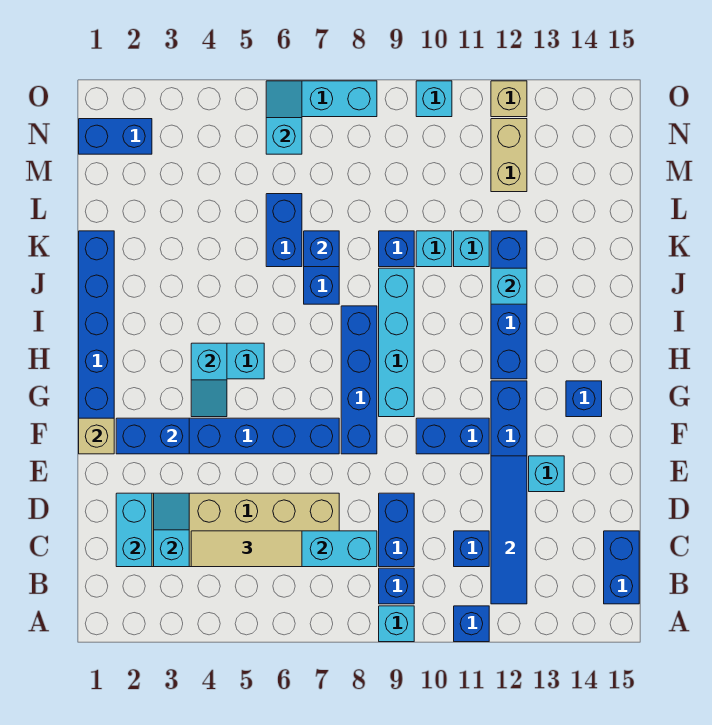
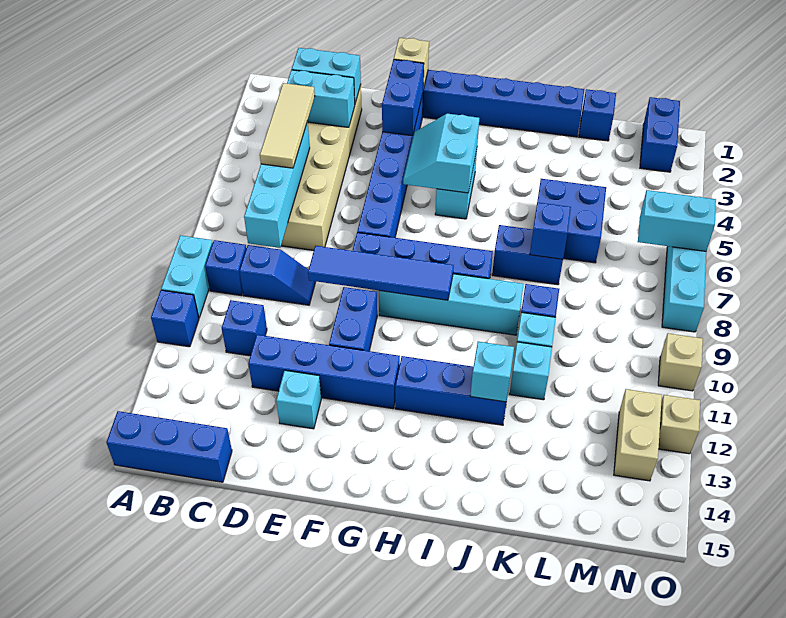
cyan brick A9 level 1 -> cyan brick A9:A10 level 1
blue tile B12:E12 level 2 -> blue tile E9:H9 level 2
blue brick B15:C15 level 1 -> blue brick A15:C15 level 1
cyan slope C3:D3 level 2 top C -> cyan brick C3:D3 level 2
blue brick C9:D9 level 1 -> blue slope C9:D9 level 1 top C
cyan slope G4:H4 level 2 top H -> cyan slope G4:H5 level 2 top H
blue brick G14 level 1 -> blue brick L1 level 1
blue brick H12:K12 level 1 -> blue brick H12:J12 level 1
blue brick K6:L6 level 1 -> blue brick K5:L6 level 1
tan brick M12:N12 level 1 -> tan brick N12:N13 level 1
cyan slope N6:O6 level 2 top N -> cyan brick N6:O6 level 2
cyan brick O10 level 1 -> tan brick O10 level 1

